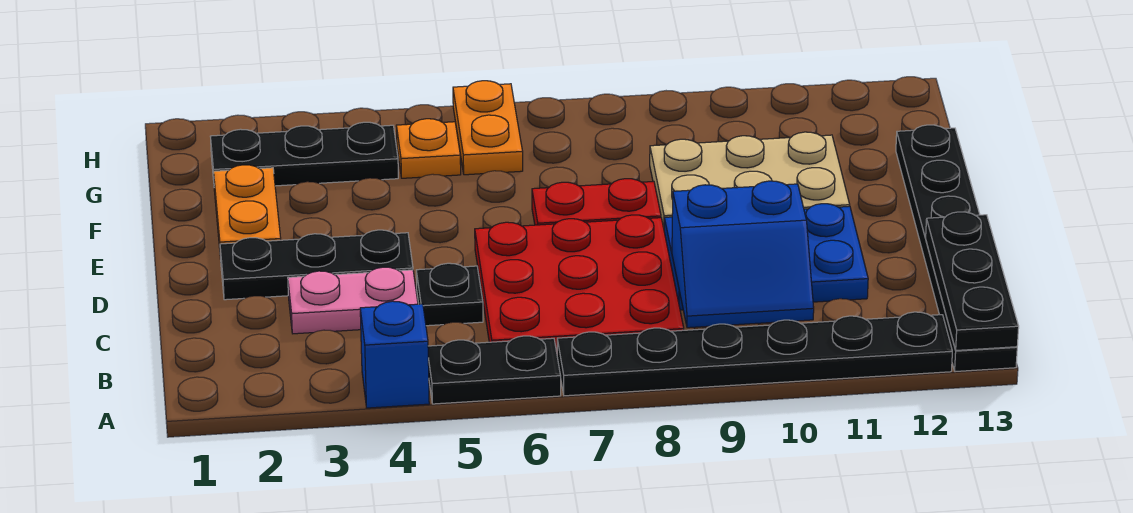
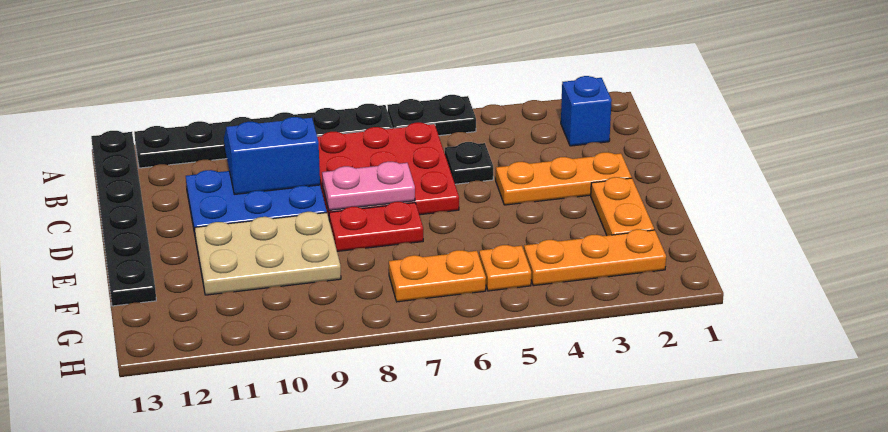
blue brick A4 level 1 -> blue brick B2 level 1
black plate A13:C13 level 2 -> none
pink plate C3:C4 level 1 -> pink plate D7:D8 level 2
black plate D2:D4 level 1 -> orange plate D2:D4 level 1
black plate G2:G4 level 1 -> orange plate G2:G4 level 1
orange plate G6:H6 level 1 -> orange plate G6:G7 level 1

